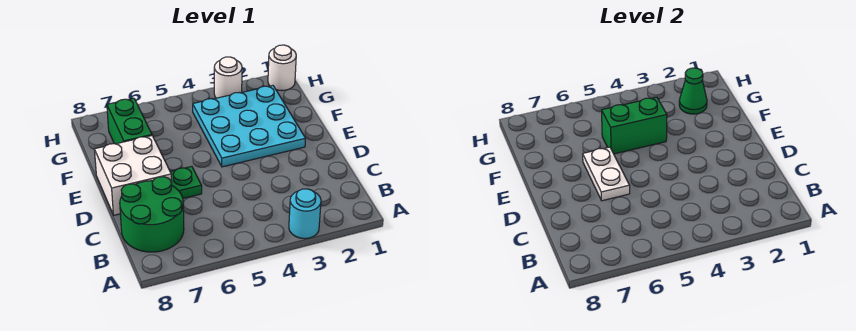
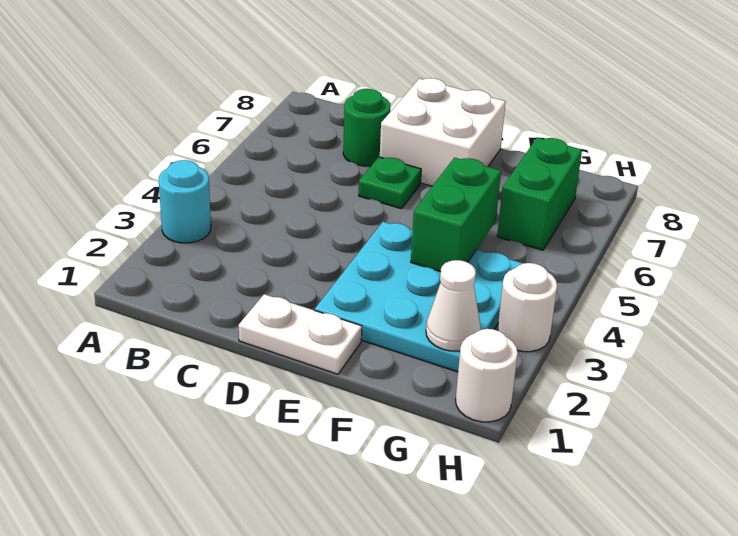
green round brick B7:C8 level 1 -> green round brick C7 level 1
white plate D6:E6 level 2 -> white plate D1:E1 level 1
green brick F7:G7 level 1 -> green brick G6:G7 level 1
green cone G2 level 2 -> white cone G2 level 2

